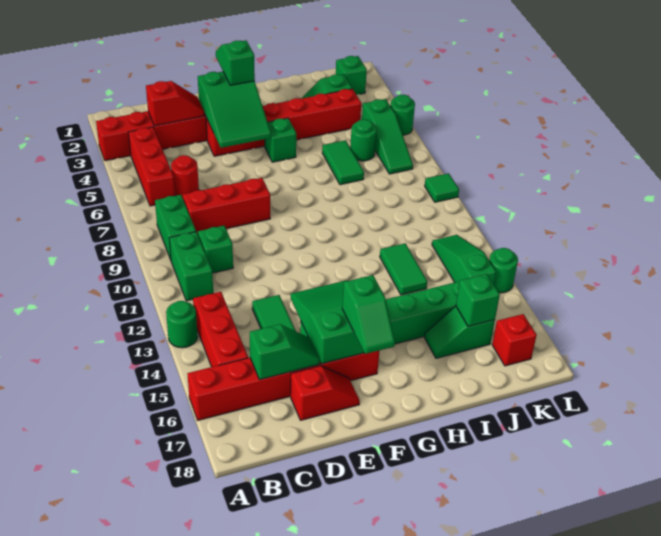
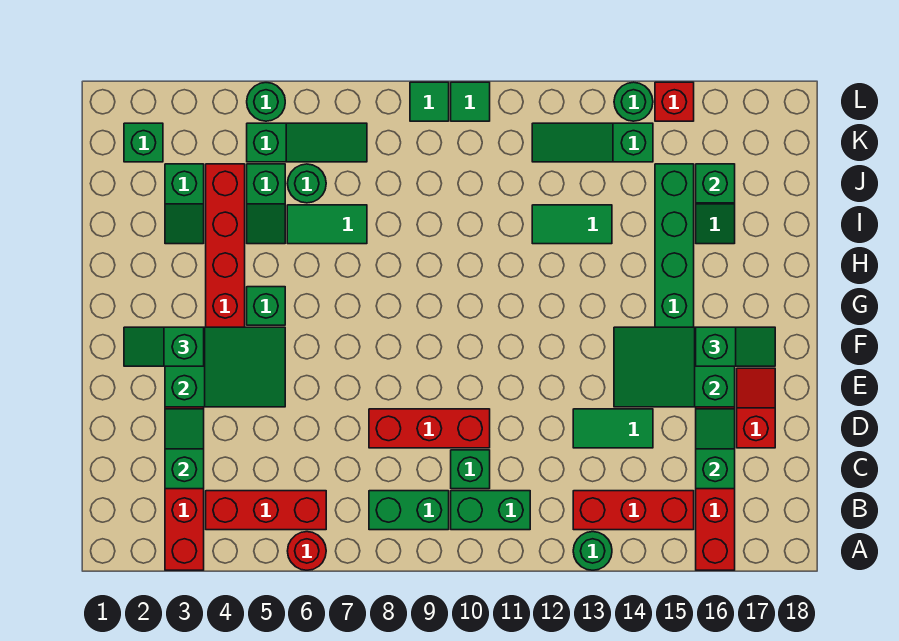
red slope C3:D3 level 2 top C -> green slope C3:D3 level 2 top C
red round brick C6 level 1 -> red round brick A6 level 1
red brick C8:E8 level 1 -> red brick D8:D10 level 1
none -> green slope I5:J5 level 1 top J
red brick K17 level 1 -> red brick L15 level 1
none -> green tile L10 level 1

